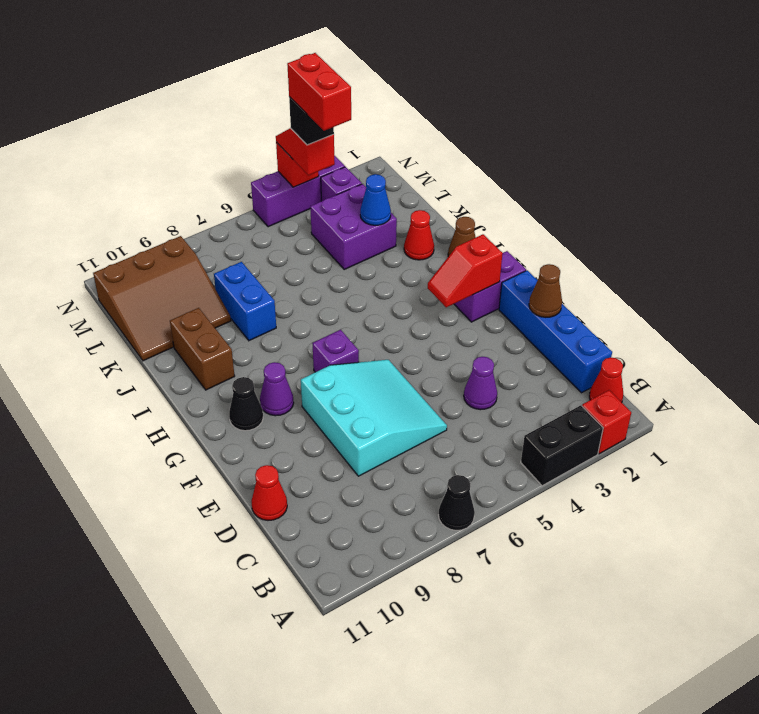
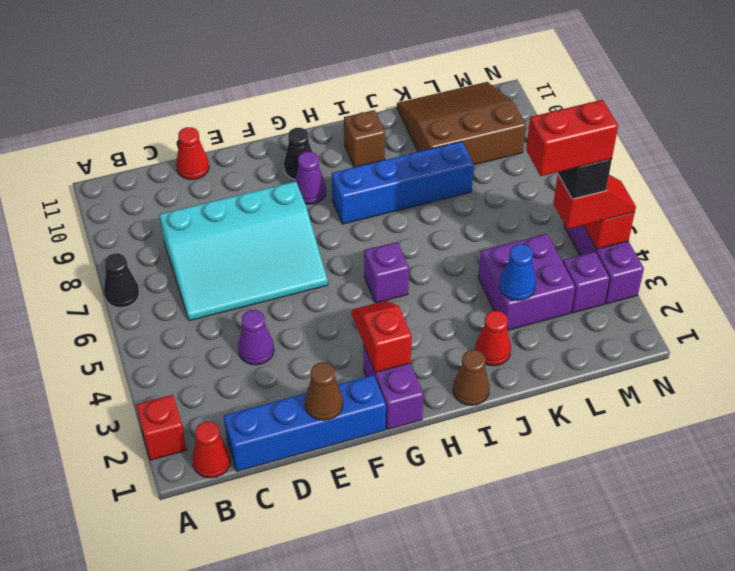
black brick A3:A4 level 1 -> none
cyan slope D6:F8 level 1 top 8 -> cyan slope C6:F8 level 1 top 8
purple brick G7 level 1 -> purple brick H5 level 1
brown brick I10:J10 level 1 -> brown brick I10 level 1
blue brick J8:K8 level 1 -> blue brick H8:K8 level 1
brown slope K9:M11 level 1 top M -> brown slope K9:M11 level 1 top 9

